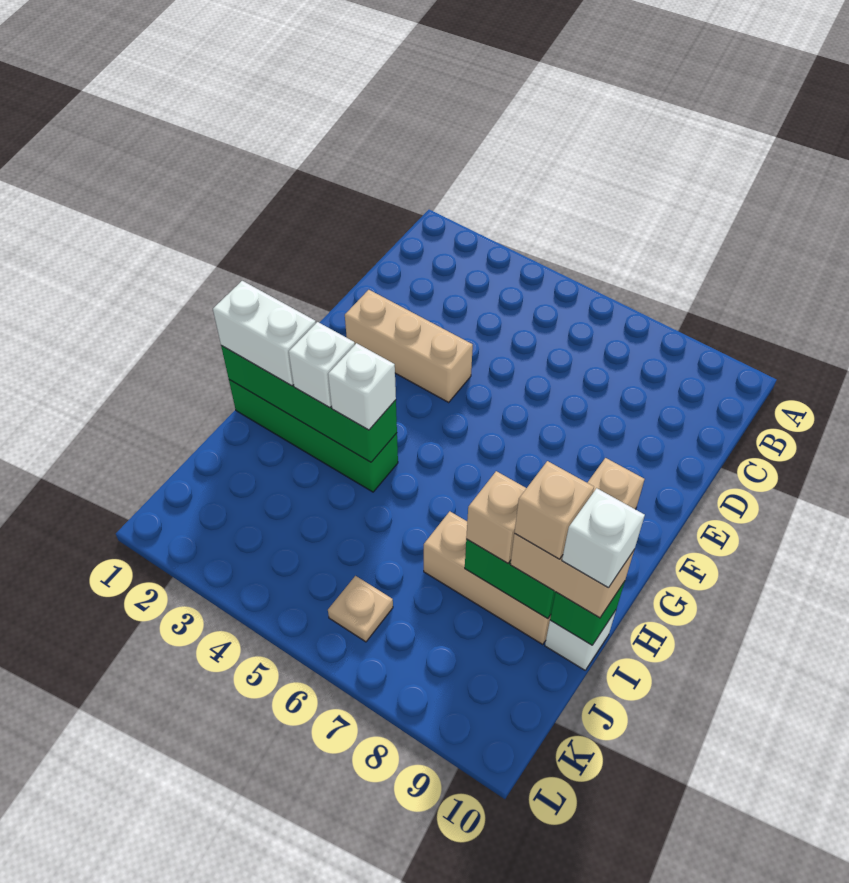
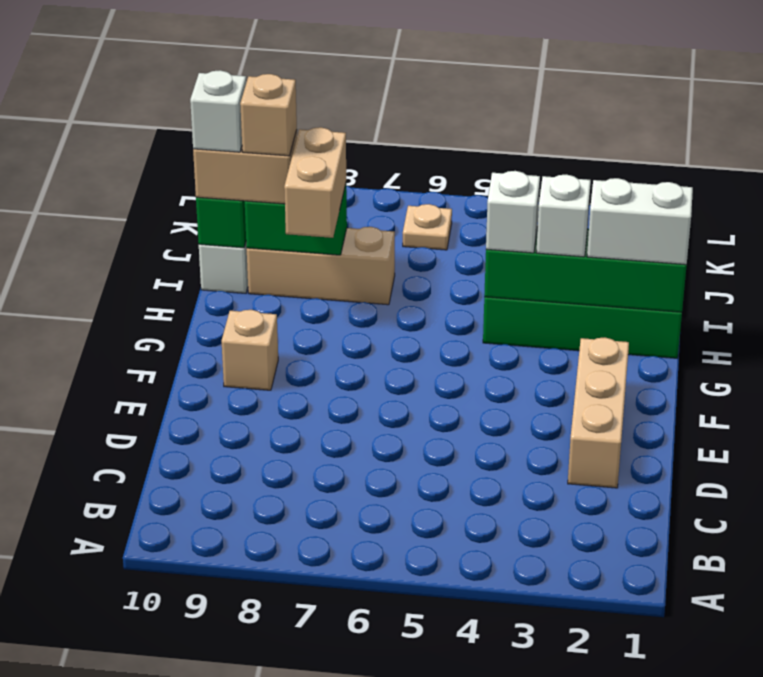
tan brick E2:E4 level 1 -> tan brick D2:F2 level 1
tan brick I8 level 3 -> tan brick H8:I8 level 3

